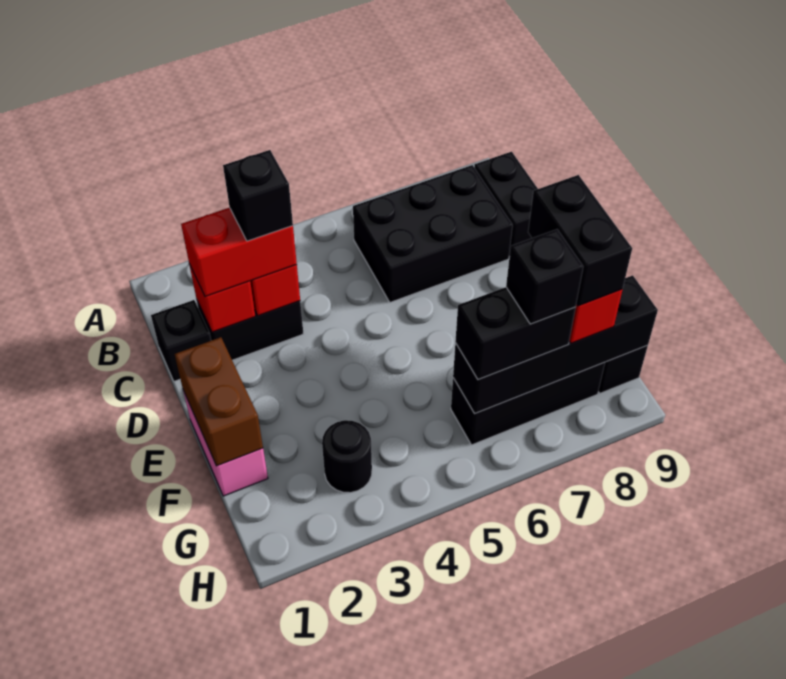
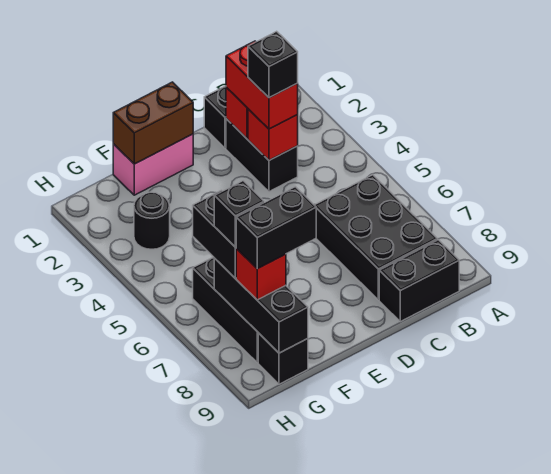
black brick G6:G9 level 2 -> black brick G7:G9 level 2

